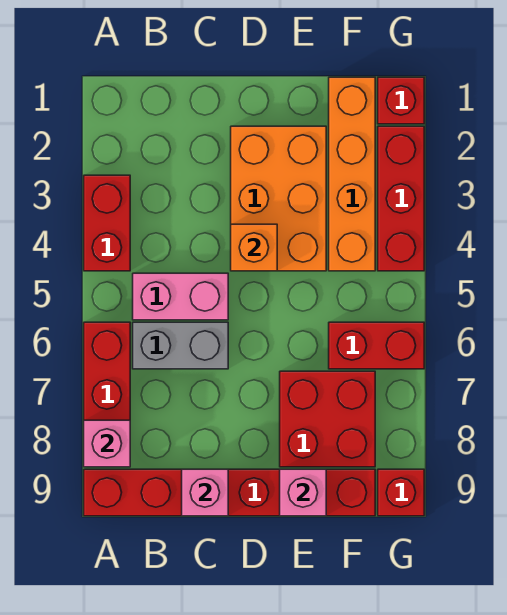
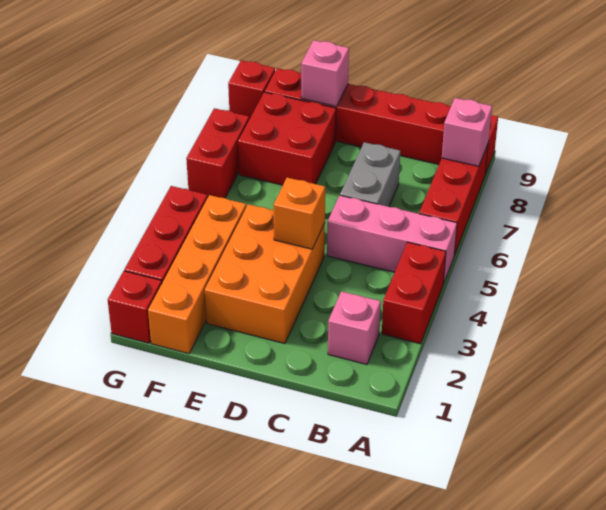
pink brick B5:C5 level 1 -> pink brick A5:C5 level 1
grey brick B6:C6 level 1 -> grey brick C6:C7 level 1
pink brick C9 level 2 -> pink brick B2 level 1
red brick F6:G6 level 1 -> red brick G6:G7 level 1

